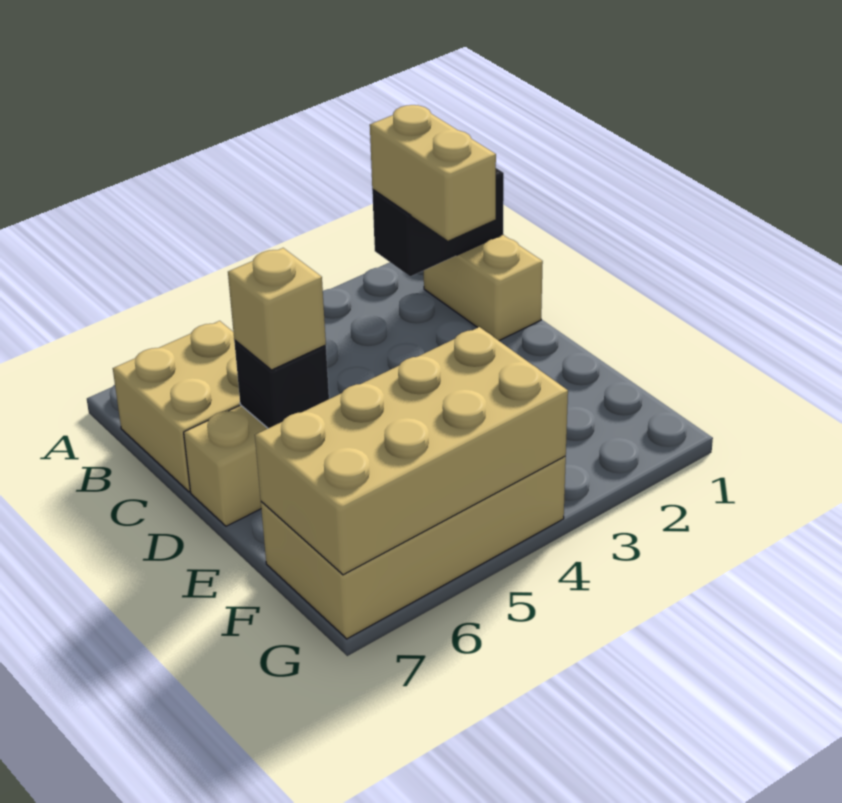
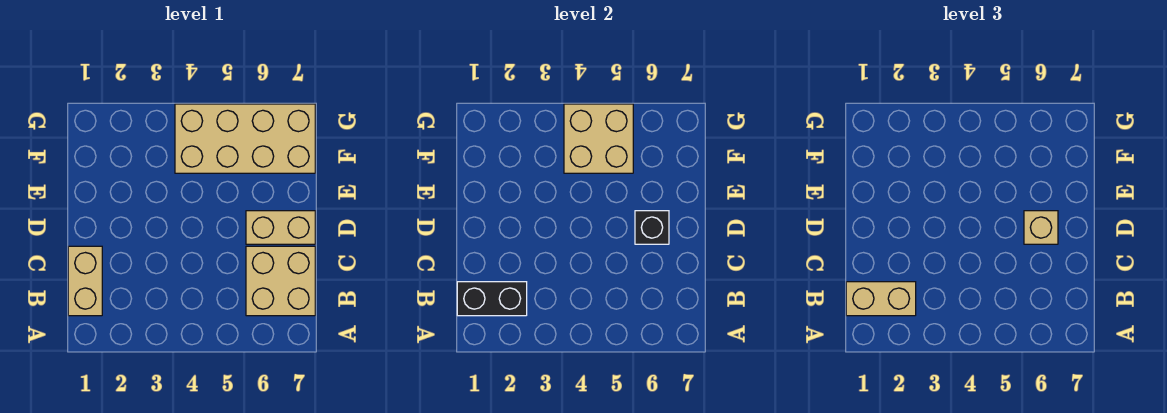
tan brick B2:C2 level 3 -> tan brick B1:B2 level 3
tan brick F4:G7 level 2 -> tan brick F4:G5 level 2

